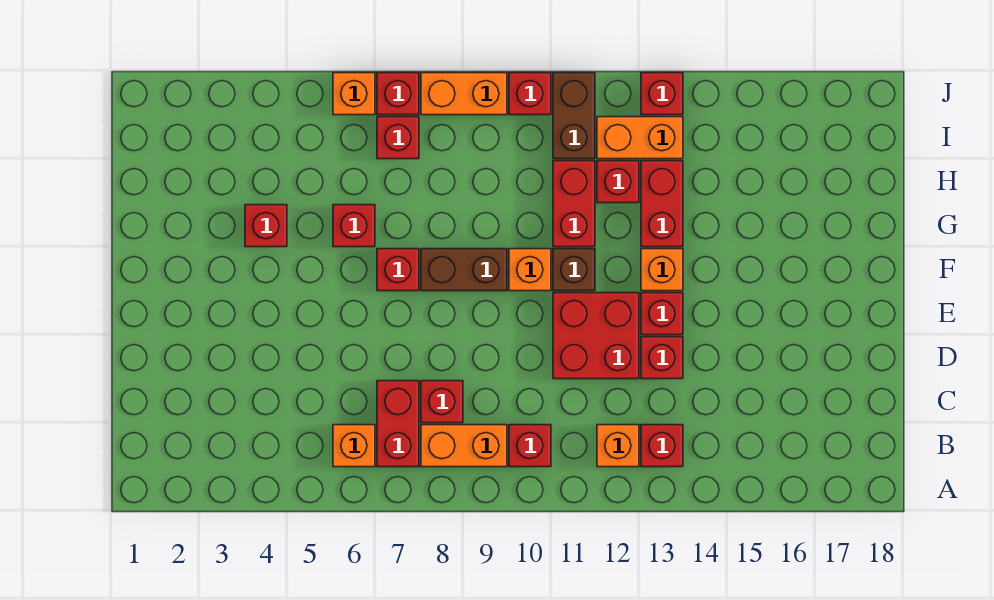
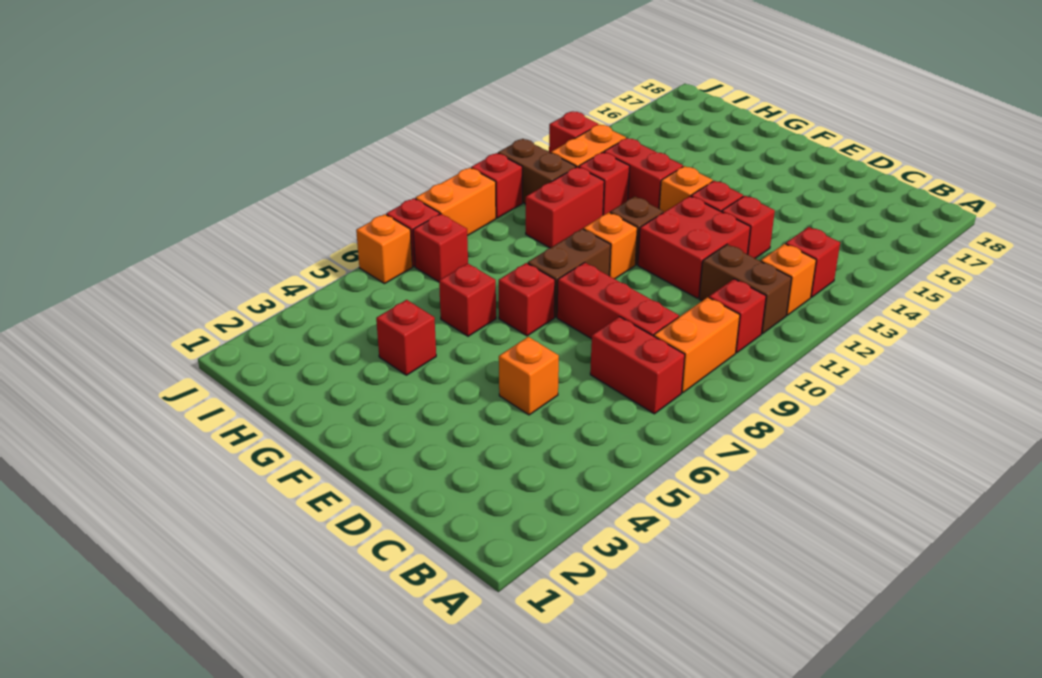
orange brick B6 level 1 -> orange brick D5 level 1
none -> brown brick B11:C11 level 1
red brick C8 level 1 -> red brick C8:E8 level 1
red brick G11:H11 level 1 -> red brick H10:H11 level 1

